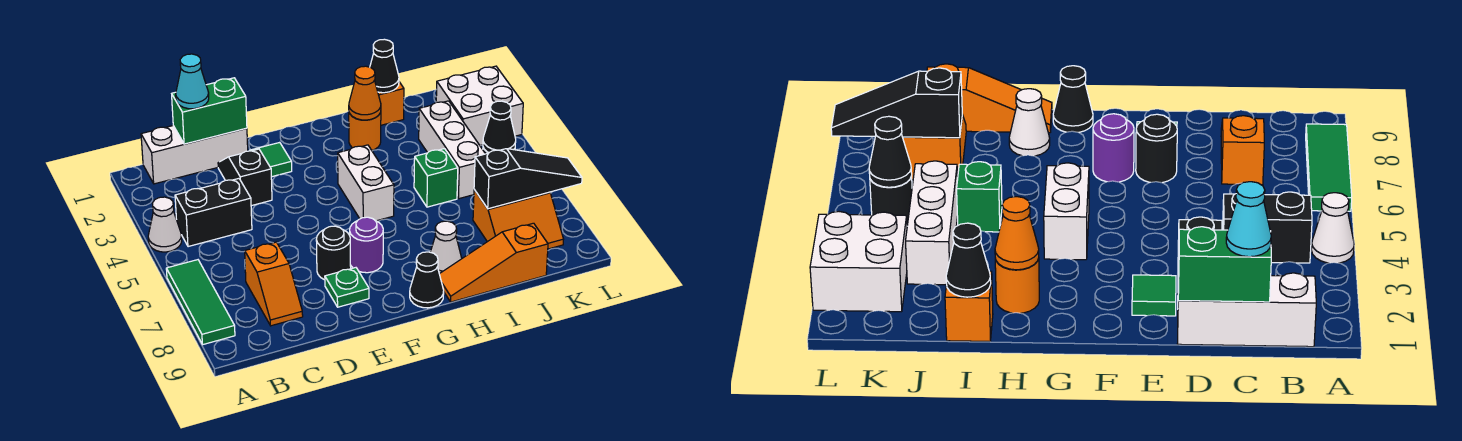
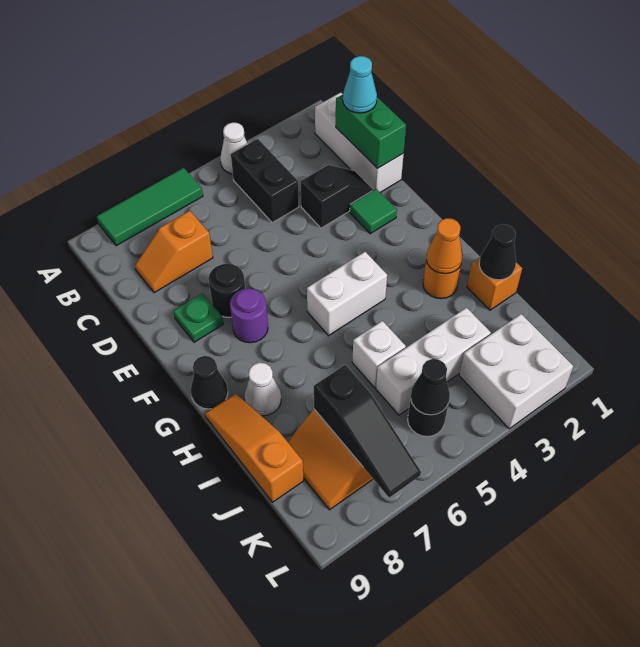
green brick I5 level 1 -> white brick I5 level 1

